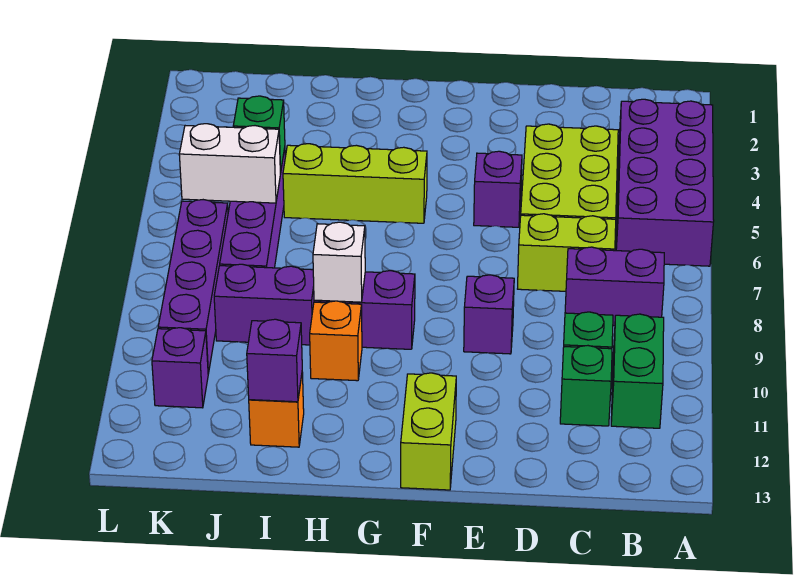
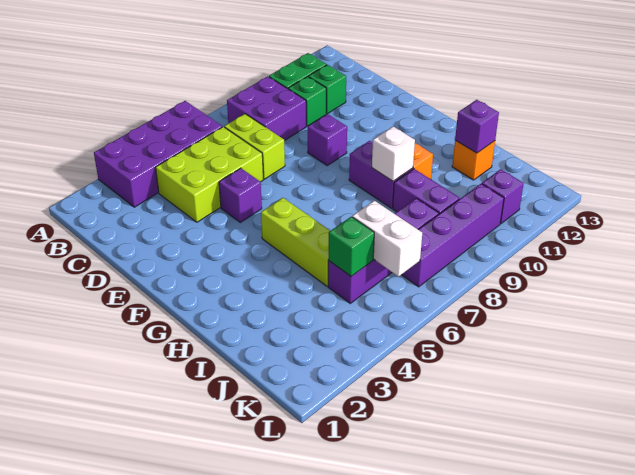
purple brick B8:C8 level 1 -> purple brick B8:C9 level 1
lime brick F12:F13 level 1 -> none

